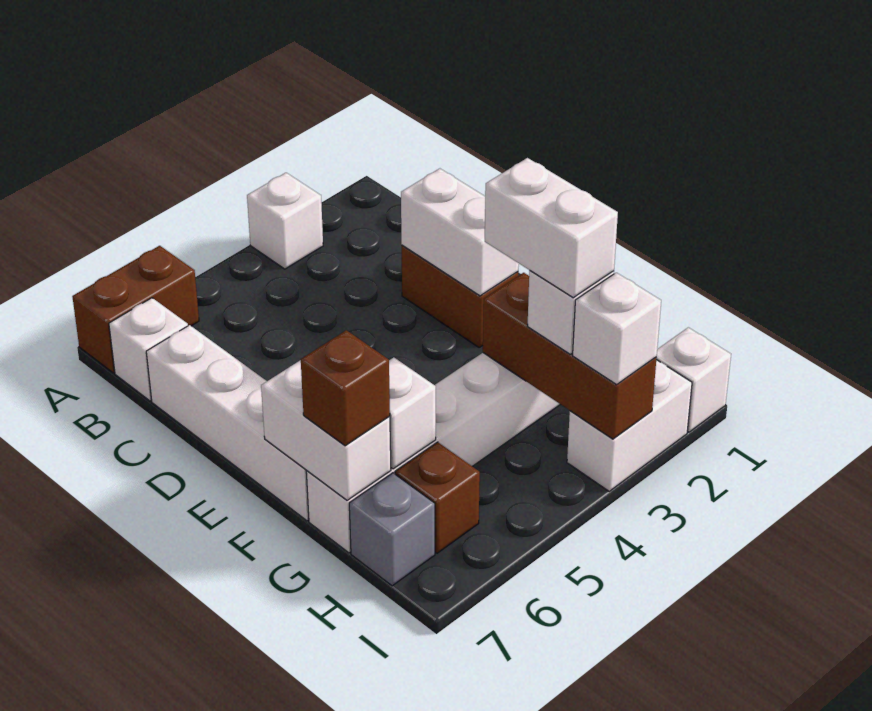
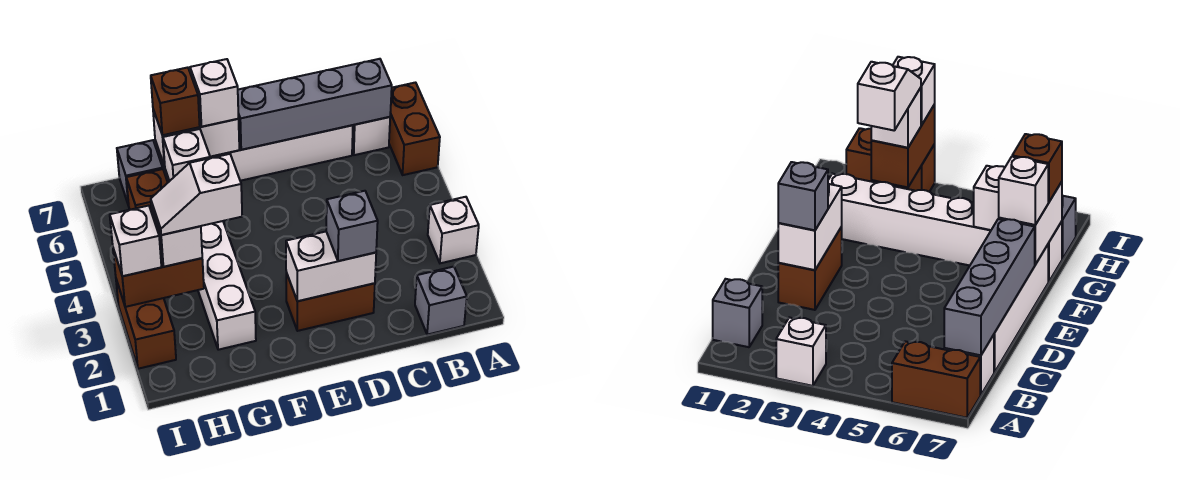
none -> grey brick B1 level 1
none -> grey brick B7:E7 level 2
none -> grey brick D2 level 3
brown brick G3:I3 level 2 -> brown brick H3:I3 level 2
white brick G3:H3 level 4 -> white slope G3:H3 level 4 top G
white brick I1 level 1 -> white brick F7 level 3
white brick I2:I3 level 1 -> brown brick I2:I3 level 1

